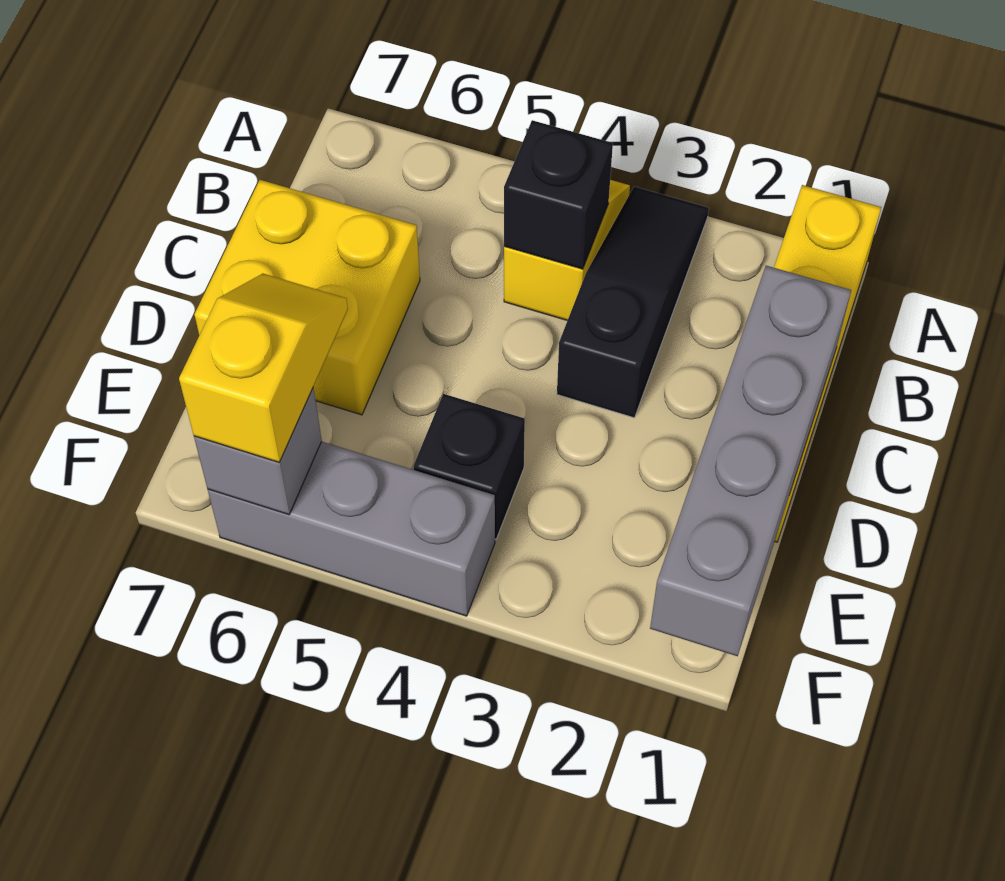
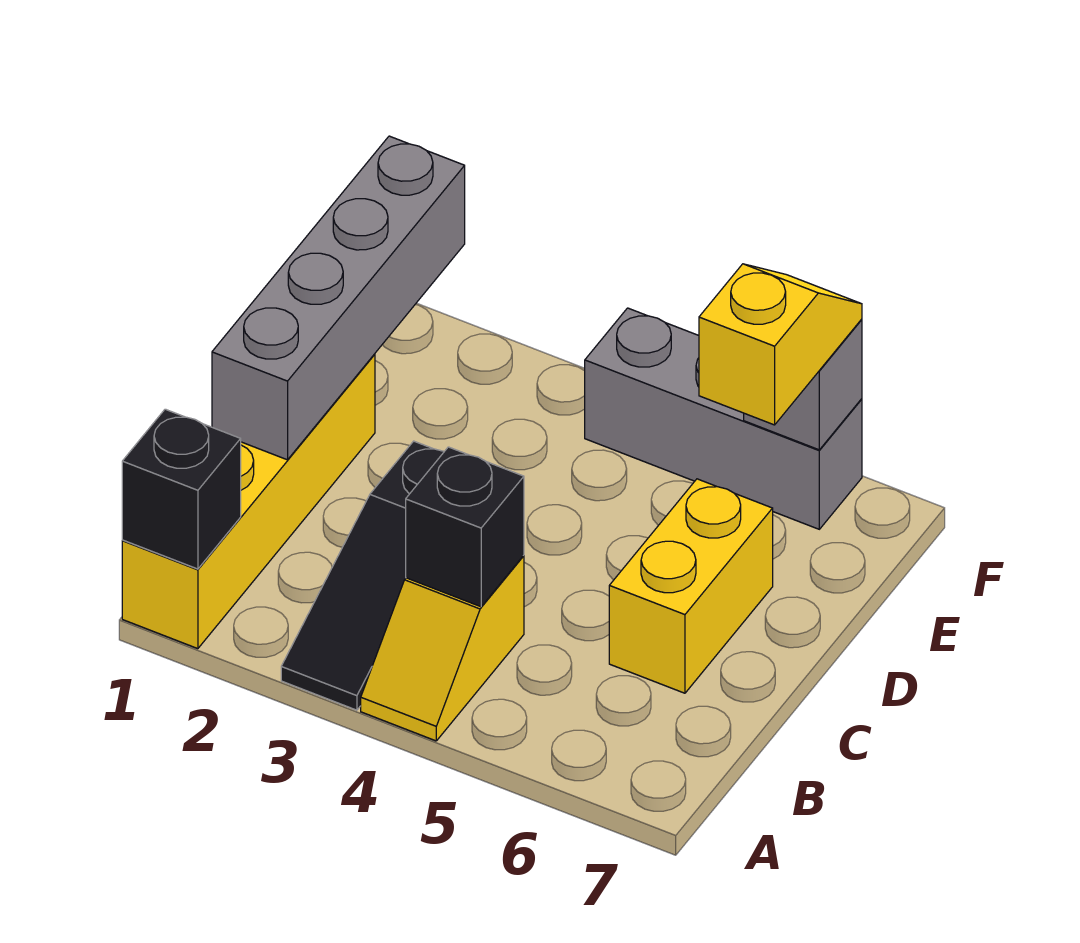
yellow brick C6:D7 level 1 -> yellow brick C6:D6 level 1
black brick E4 level 1 -> black brick A1 level 2
yellow slope E6:F6 level 3 top F -> yellow slope E6:F6 level 3 top E

